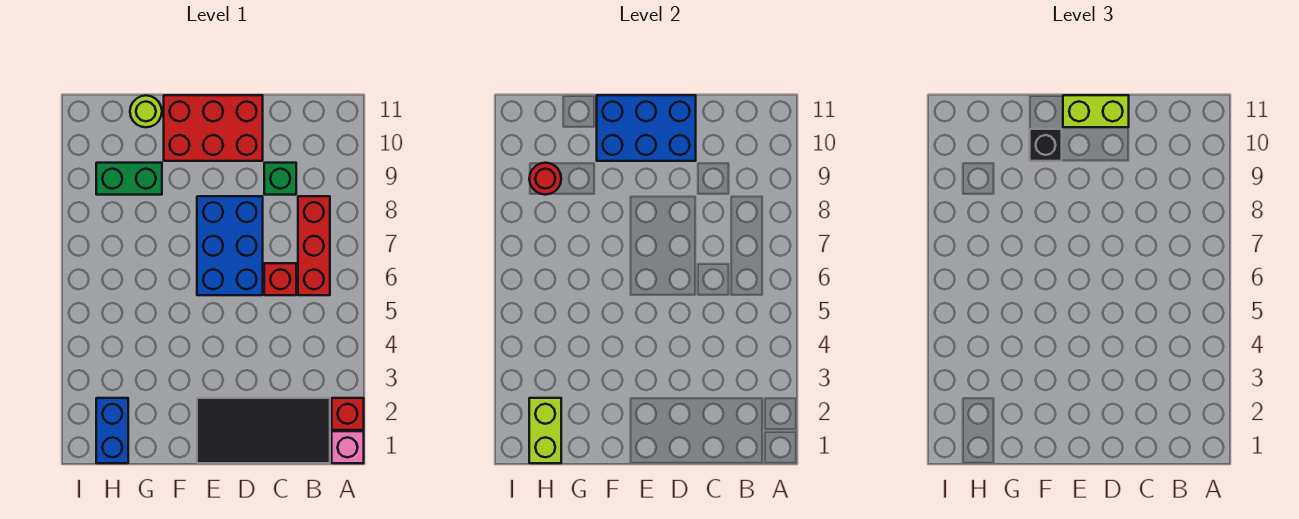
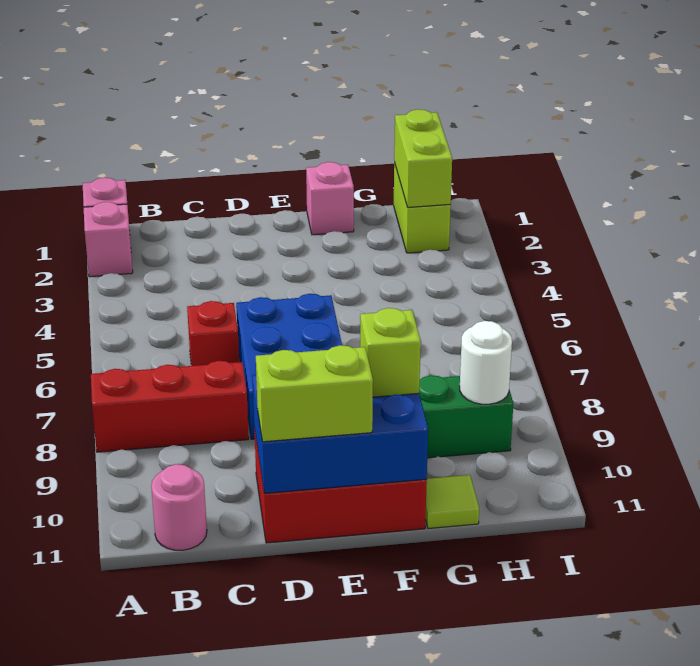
red brick A2 level 1 -> pink brick A2 level 1
black tile B1:E2 level 1 -> none
red brick B6:B8 level 1 -> red brick A8:C8 level 1
none -> pink round brick B11 level 1
green brick C9 level 1 -> none
none -> pink brick F1 level 1
black brick F10 level 3 -> lime brick F10 level 3
lime round brick G11 level 1 -> lime tile G11 level 1
blue brick H1:H2 level 1 -> lime brick H1:H2 level 1
red round brick H9 level 2 -> white round brick H9 level 2

